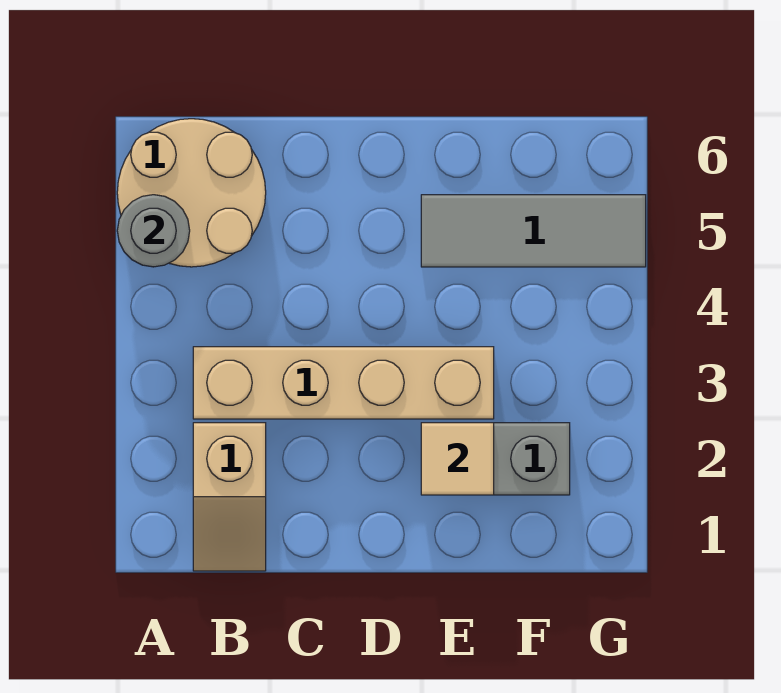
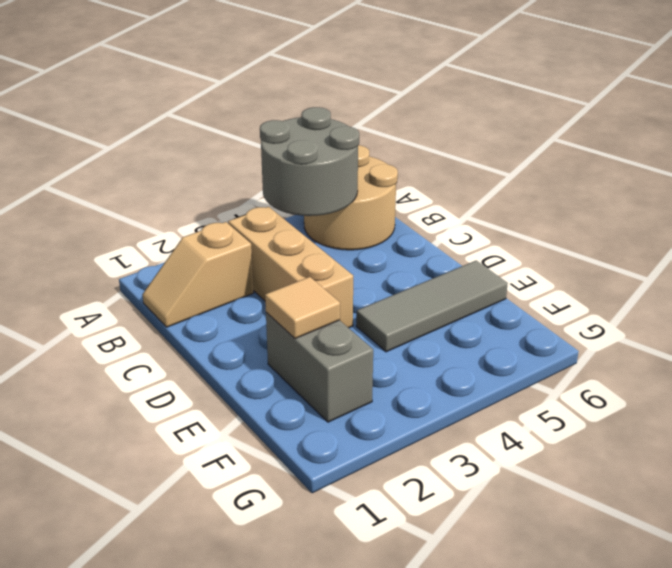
grey round brick A5 level 2 -> grey round brick A4:B5 level 2
tan brick B3:E3 level 1 -> tan brick B3:D3 level 1
grey tile E5:G5 level 1 -> grey tile E4:E6 level 1

